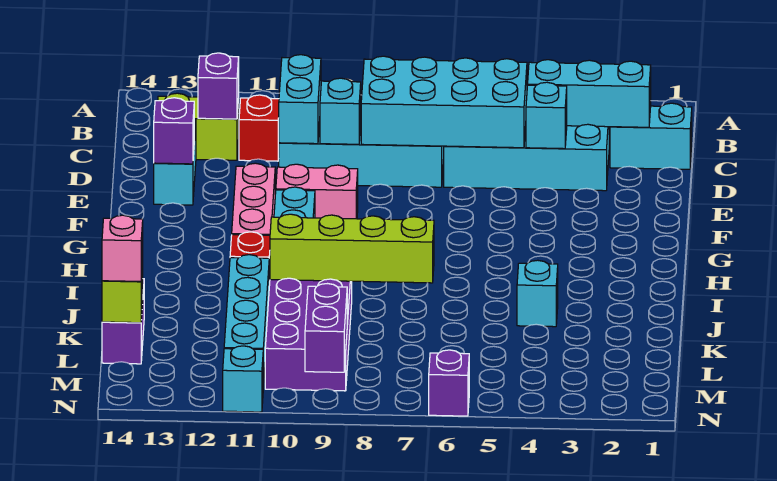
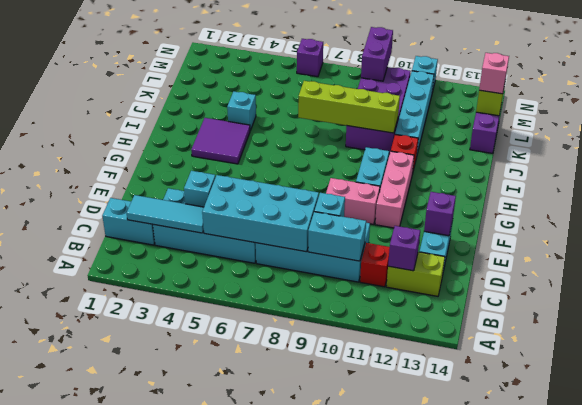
cyan brick C2:C4 level 2 -> cyan tile C2:C4 level 2
cyan brick C10:D10 level 2 -> cyan brick C9:C10 level 2
none -> purple tile H3:I4 level 1

